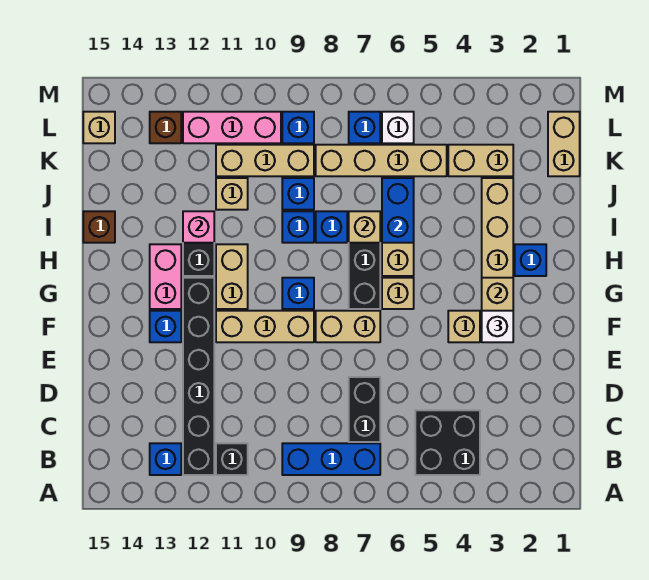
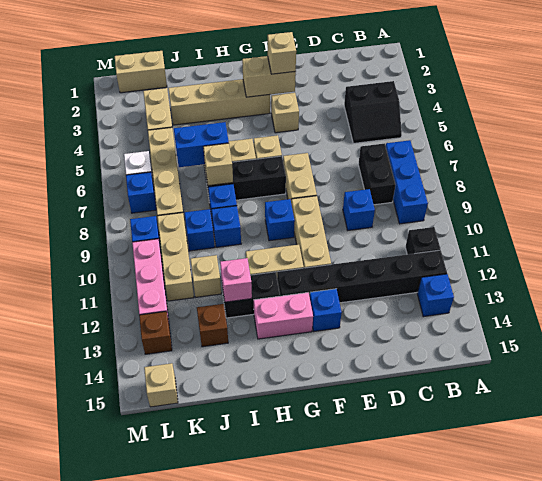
black brick B4:C5 level 1 -> black slope B4:C5 level 1 top 4
black brick C7:D7 level 1 -> black brick C7:C8 level 1
white brick F3 level 3 -> tan brick F3 level 3
blue brick H2 level 1 -> blue brick D9 level 1
brown brick I15 level 1 -> brown brick J13 level 1

